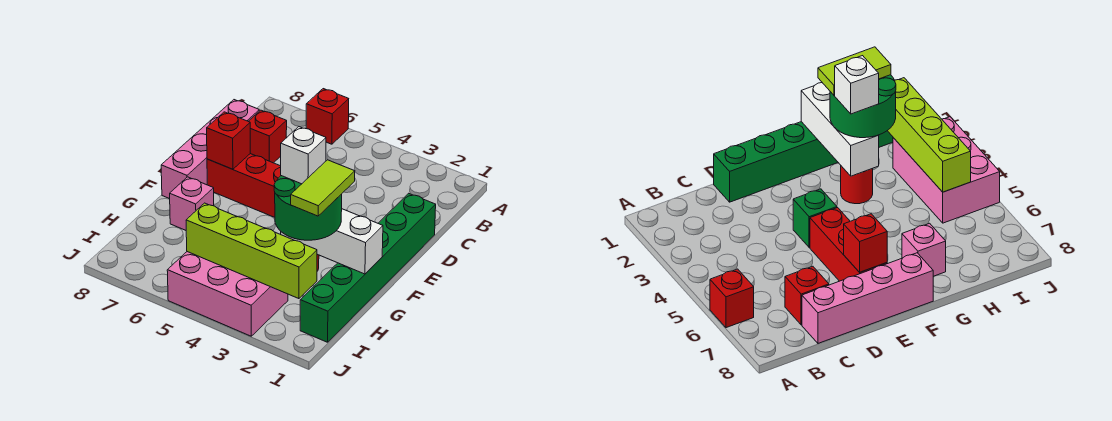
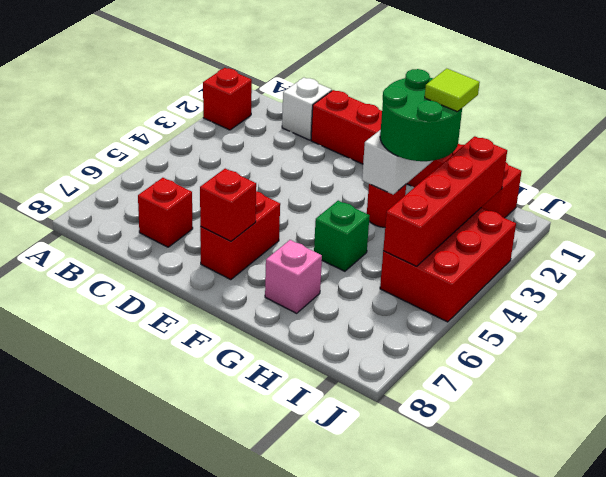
red brick A6 level 1 -> red brick A2 level 1
pink brick C8:F8 level 1 -> none
green brick D1:I1 level 1 -> red brick D1:I1 level 1
green brick E4 level 1 -> green brick G5 level 1
red brick E5:E7 level 1 -> red brick E6:E7 level 1
lime tile G2:H2 level 4 -> lime tile H2 level 4
white brick G3 level 4 -> white brick C1 level 1
lime brick I2:I5 level 2 -> red brick I2:I5 level 2
pink brick I3:J5 level 1 -> red brick I3:J5 level 1

